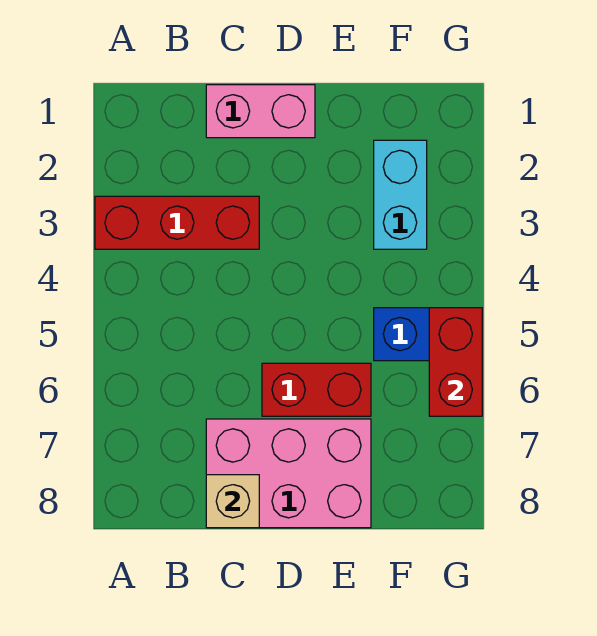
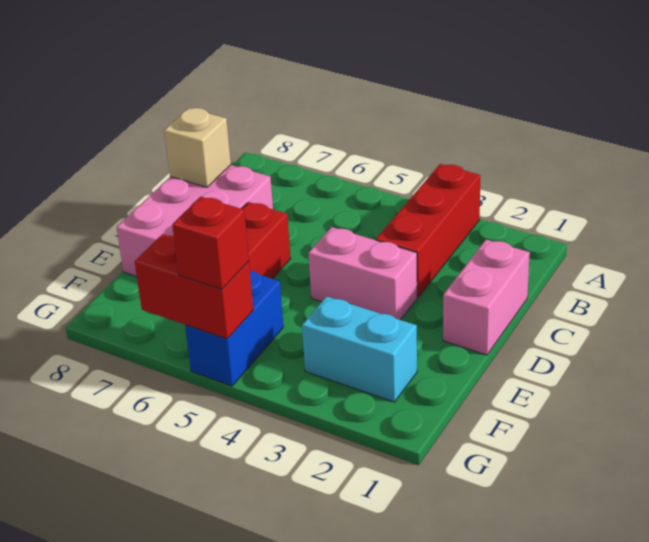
none -> pink brick D3:D4 level 1
none -> red brick G5 level 3

